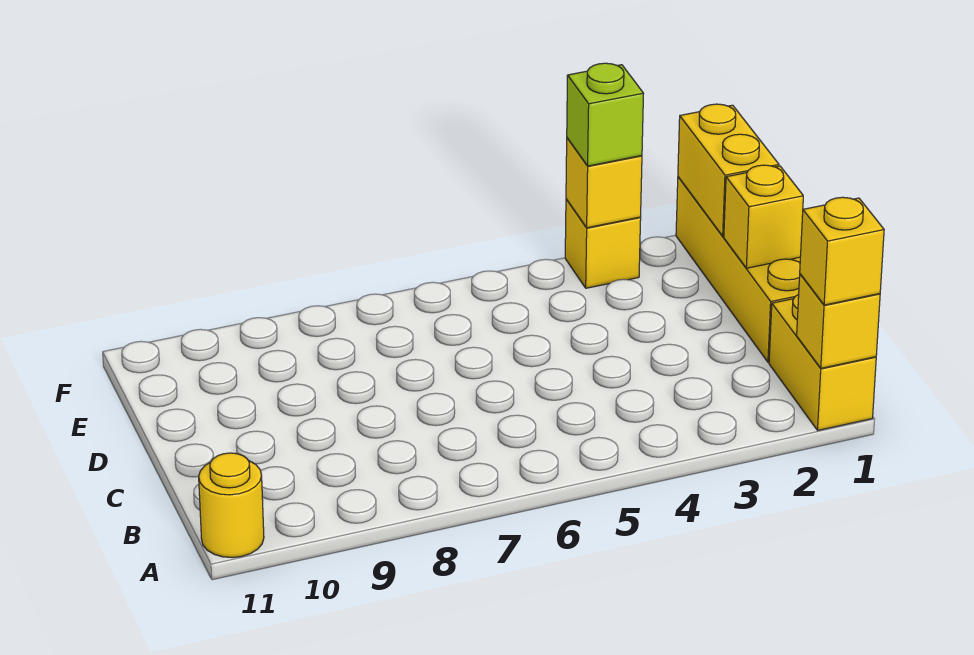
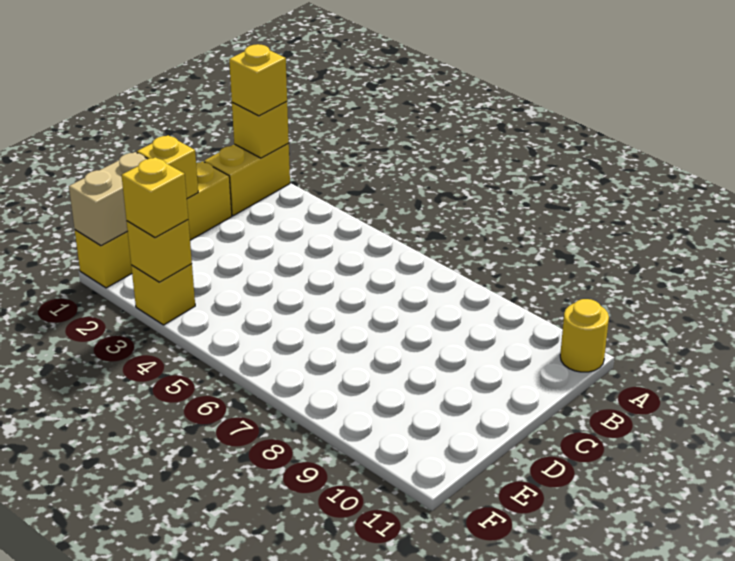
yellow brick E1:F1 level 2 -> tan brick E1:F1 level 2
lime brick F3 level 3 -> yellow brick F3 level 3

